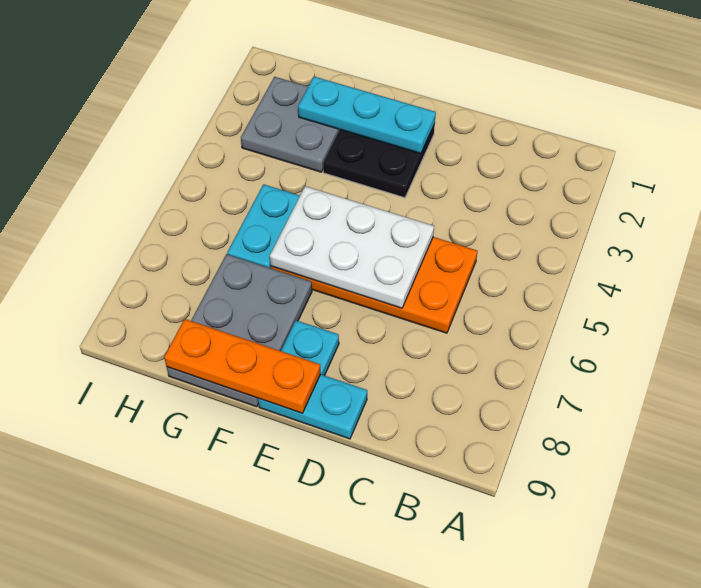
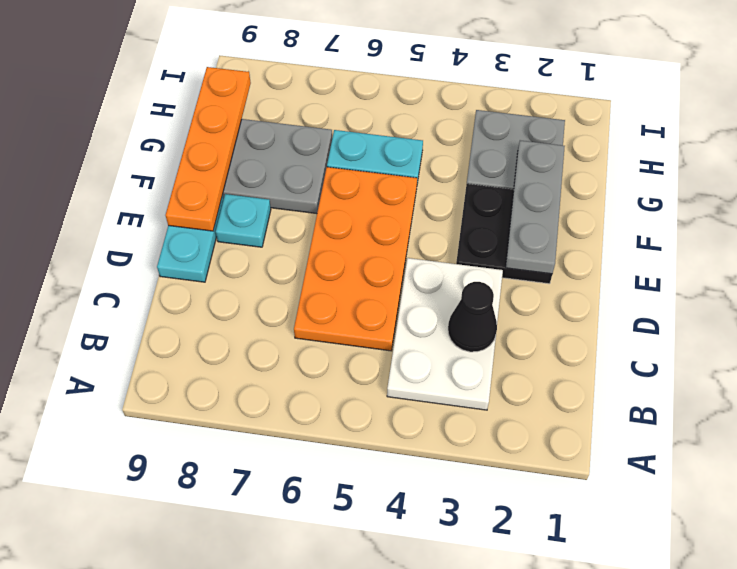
none -> black cone C3 level 2
white plate D5:F6 level 2 -> white plate B3:D4 level 1
cyan plate E2:G2 level 2 -> grey plate E2:G2 level 2
orange plate E9:G9 level 2 -> orange plate E9:H9 level 2

